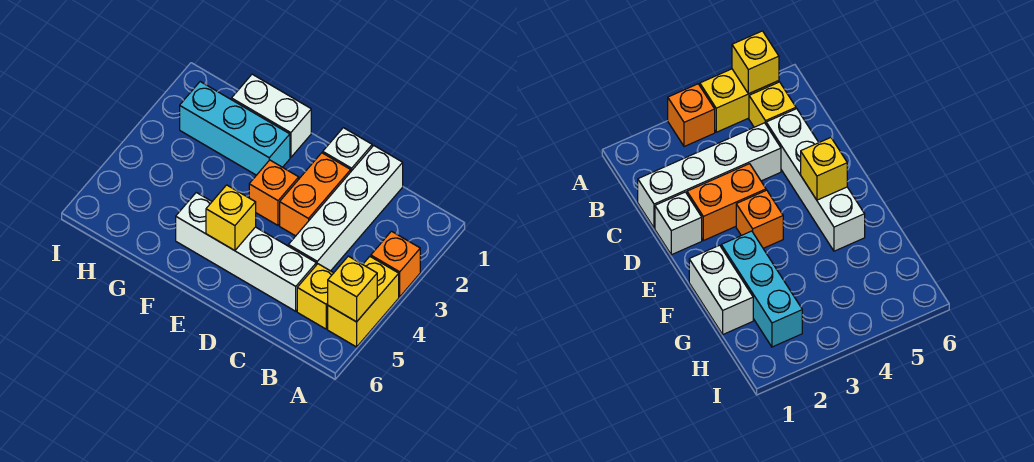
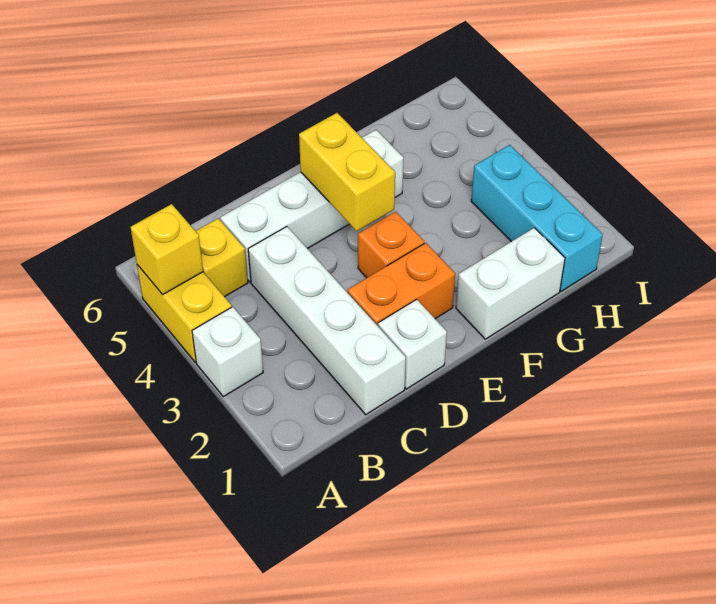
orange brick A3 level 1 -> white brick A3 level 1
orange brick D2:D3 level 1 -> orange brick D2:E2 level 1
yellow brick E5 level 2 -> yellow brick E4:E5 level 2
cyan brick F2:H2 level 1 -> cyan brick H1:H3 level 1

